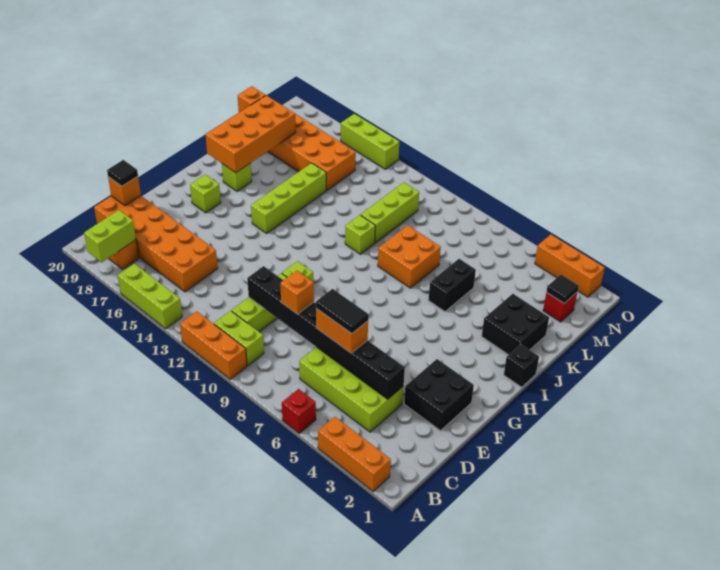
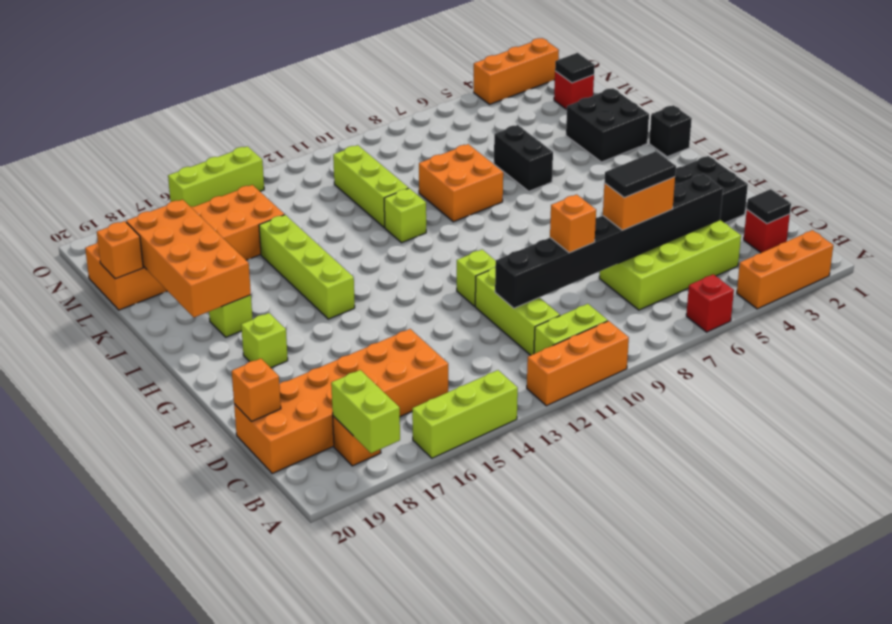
none -> red brick C2 level 1
black tile D20 level 3 -> black tile C2 level 2

